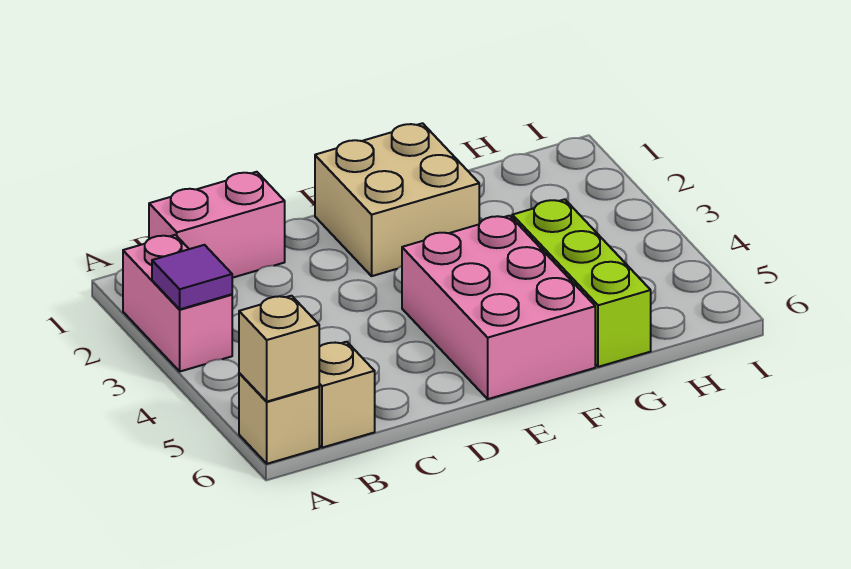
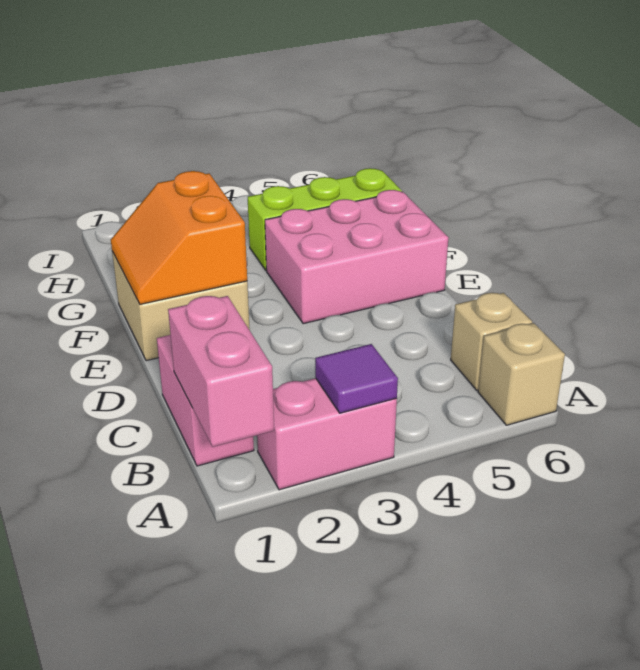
none -> pink brick A1:B1 level 2
tan brick A6 level 2 -> none
none -> orange slope E1:F2 level 2 top 2

